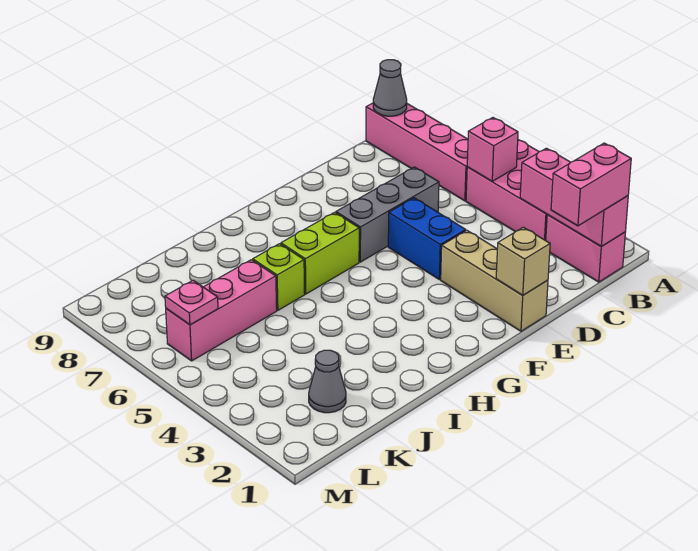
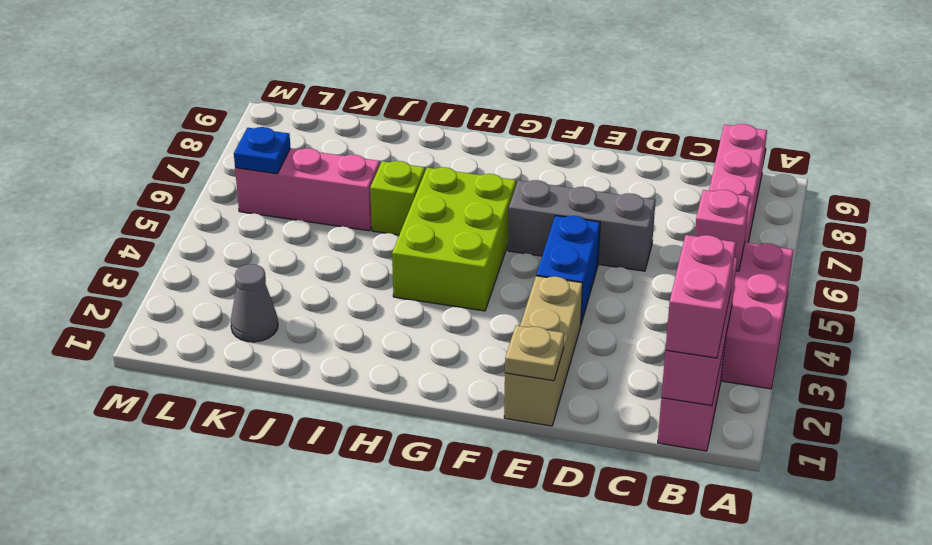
pink brick B1:C1 level 3 -> pink brick B1:B2 level 3
grey cone B9 level 2 -> none
tan brick E1 level 2 -> tan plate E1 level 2
lime brick G6:H6 level 1 -> lime brick G4:H6 level 1
pink plate L6 level 2 -> blue plate L6 level 2

